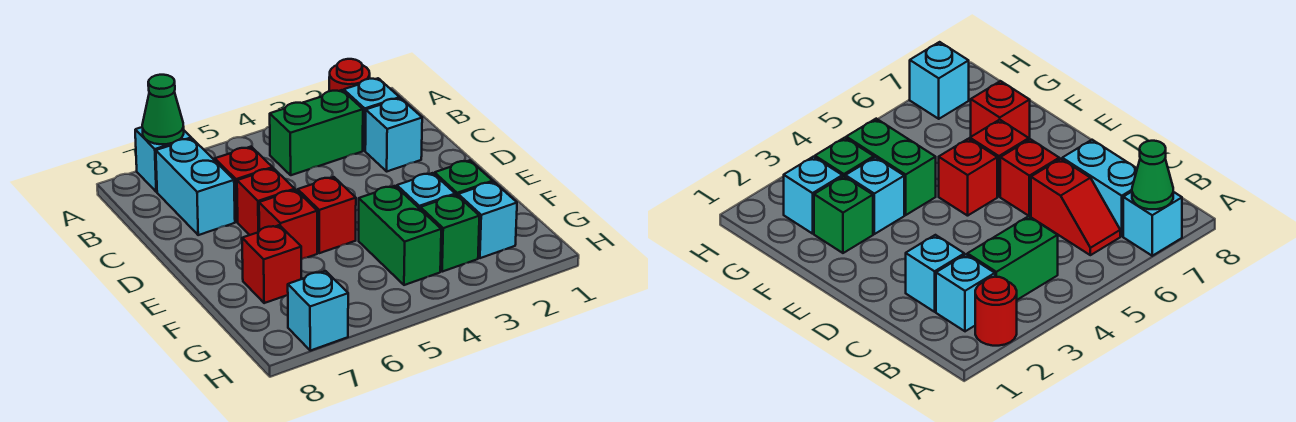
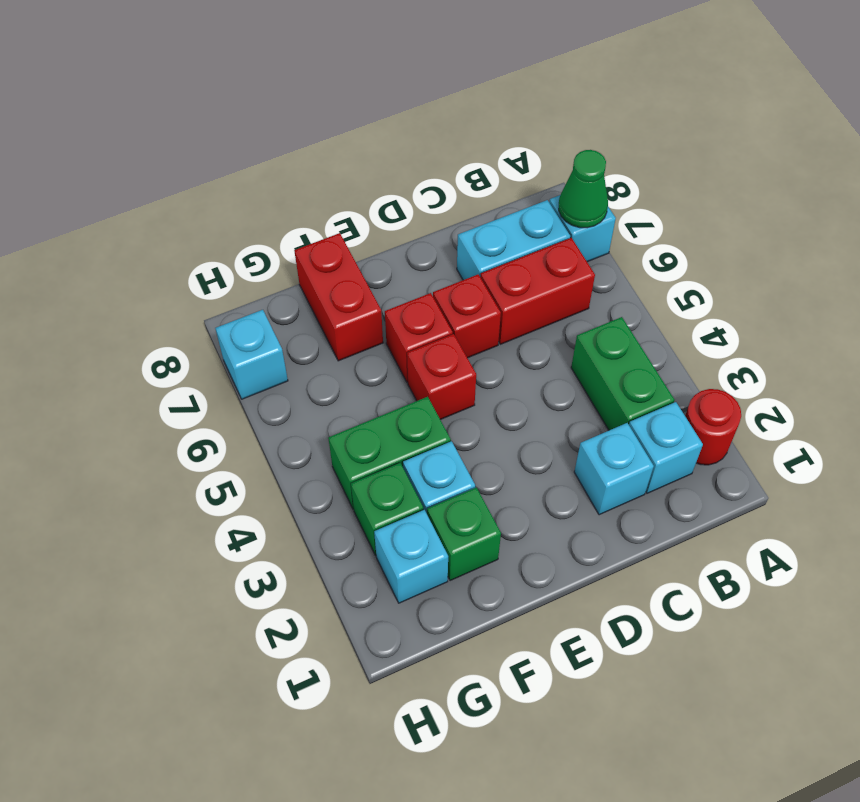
red slope B6:C6 level 1 top C -> red brick B6:C6 level 1
red brick F7 level 1 -> red brick F7:F8 level 1

